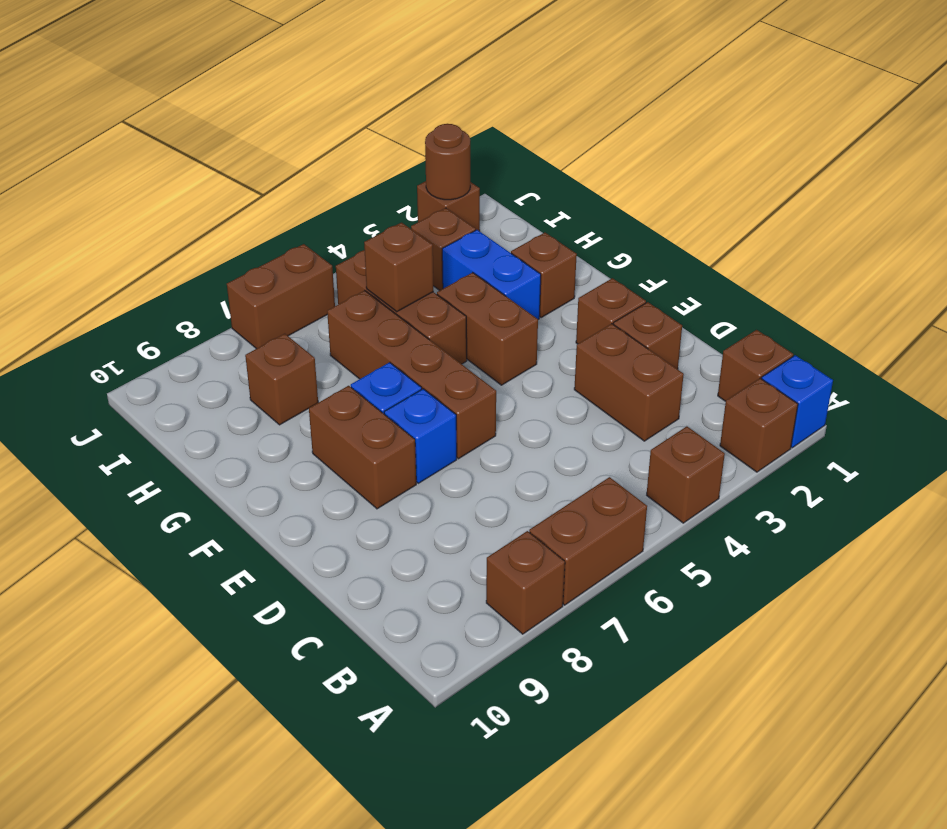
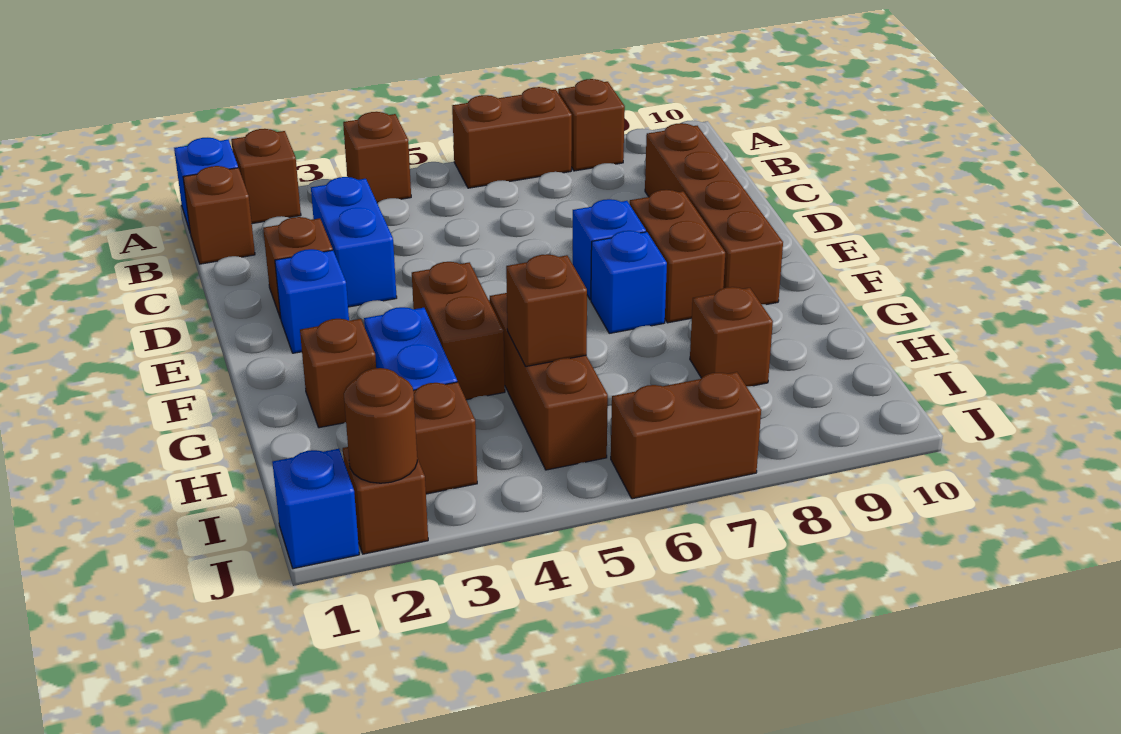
brown brick C3:D3 level 1 -> blue brick C3:D3 level 1
brown brick E2 level 1 -> blue brick E2 level 1
brown brick E6:H6 level 1 -> brown brick C9:F9 level 1
none -> blue brick J1 level 1

